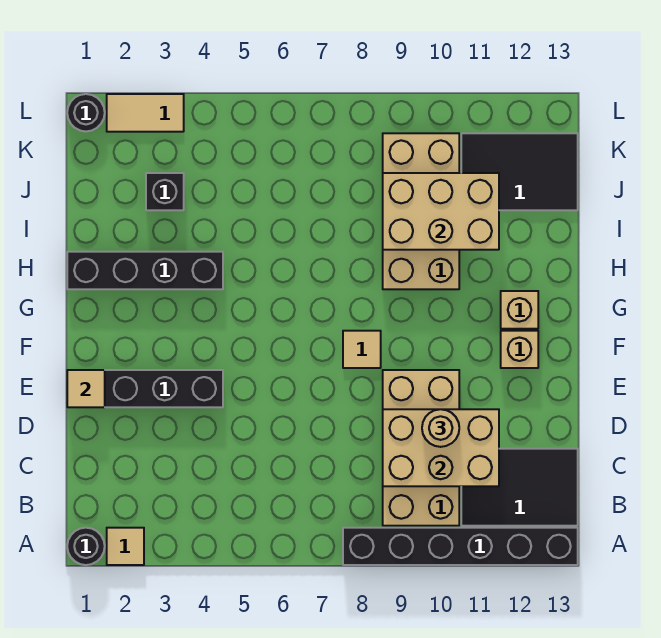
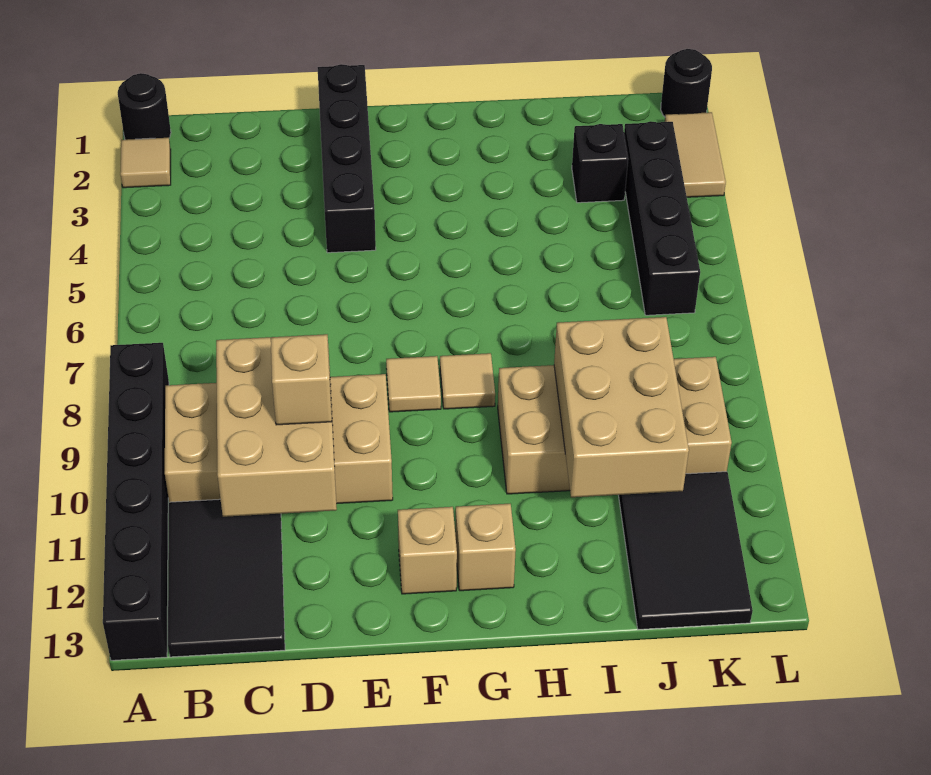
tan round brick D10 level 3 -> tan brick D10 level 3
tan tile E1 level 2 -> tan tile G8 level 1
black brick H1:H4 level 1 -> black brick K3:K6 level 1

